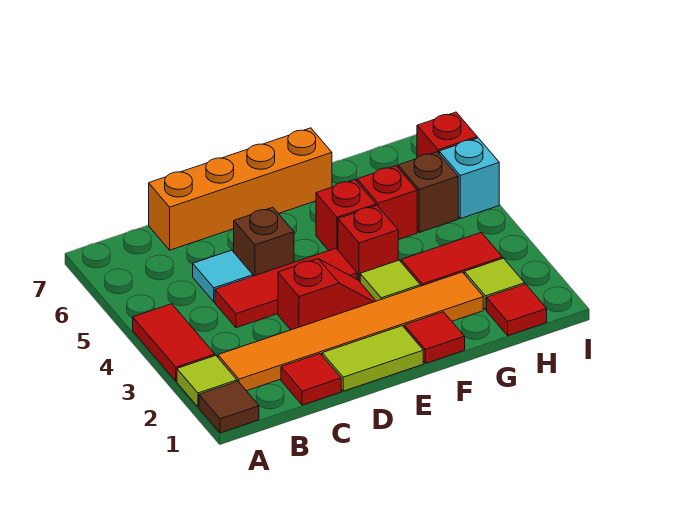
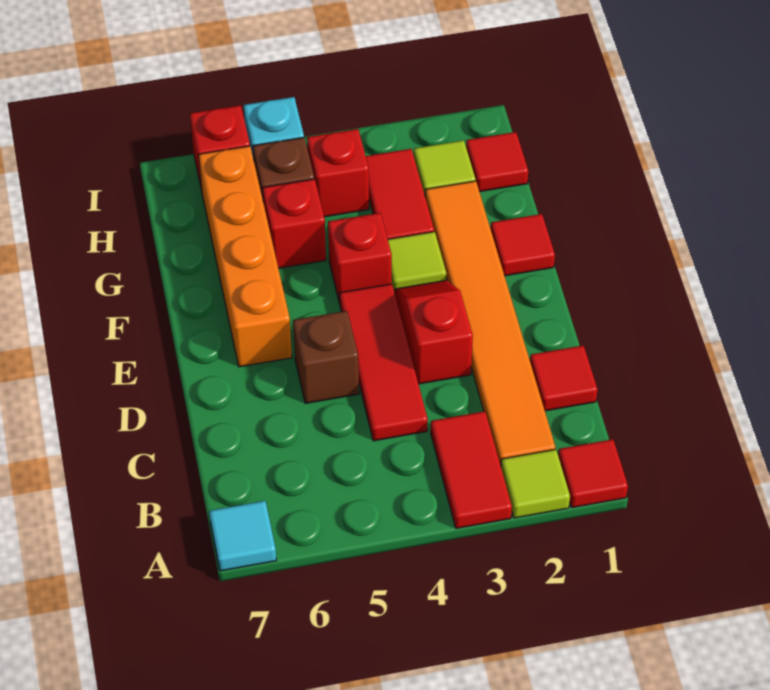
brown tile A1 level 1 -> red tile A1 level 1
red tile A3:A4 level 1 -> red tile A3:B3 level 1
cyan tile C5 level 1 -> cyan tile A7 level 1
orange brick C7:F7 level 1 -> orange brick E6:H6 level 1
lime tile D1:E1 level 1 -> none
red brick F5 level 1 -> red brick H4 level 1

